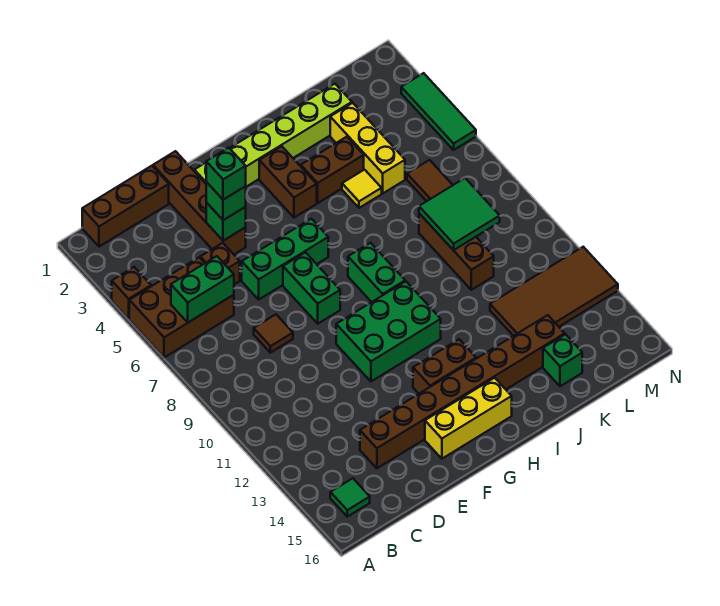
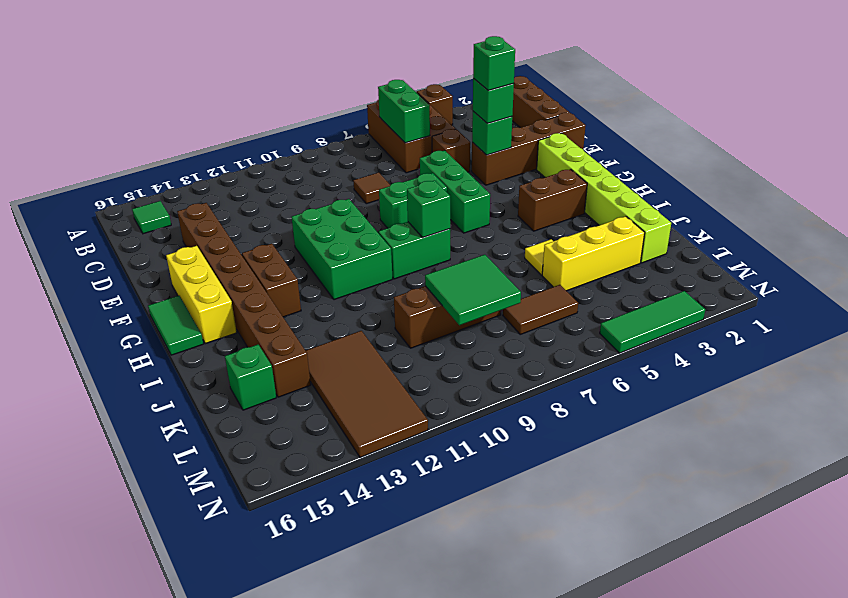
none -> green tile G16:H16 level 1
none -> green brick H8 level 2
brown brick I4:J4 level 1 -> none

